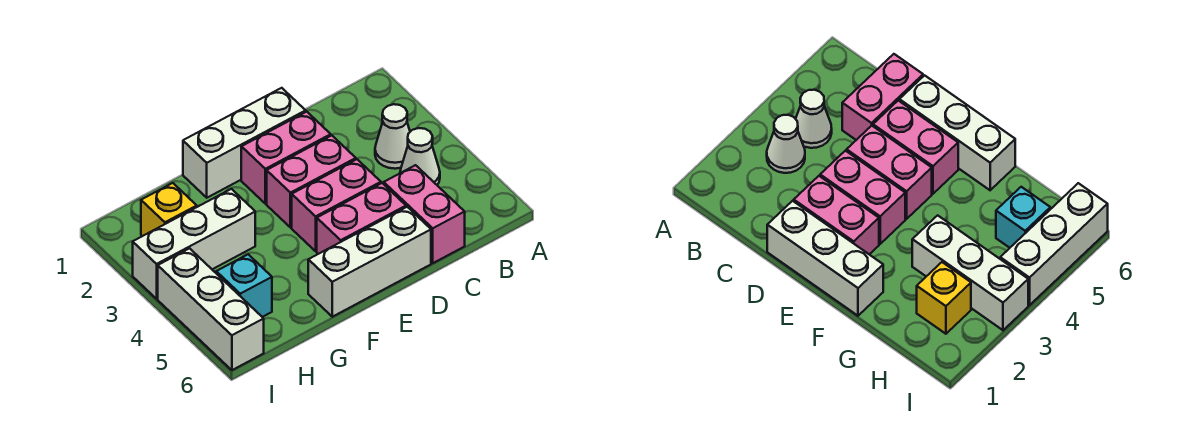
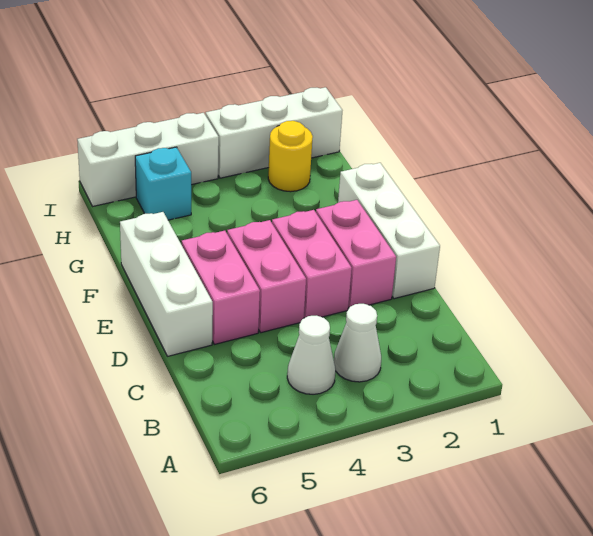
pink brick C5:C6 level 1 -> none
white brick G3:I3 level 1 -> white brick I1:I3 level 1
yellow brick H2 level 1 -> yellow round brick H2 level 1

